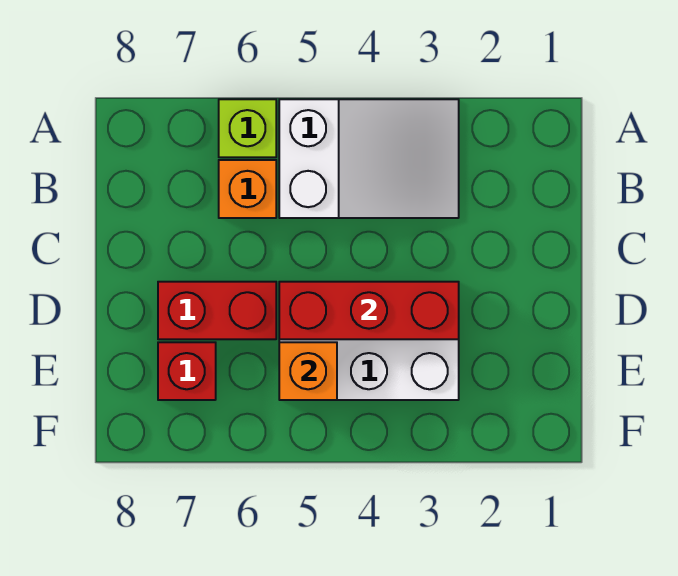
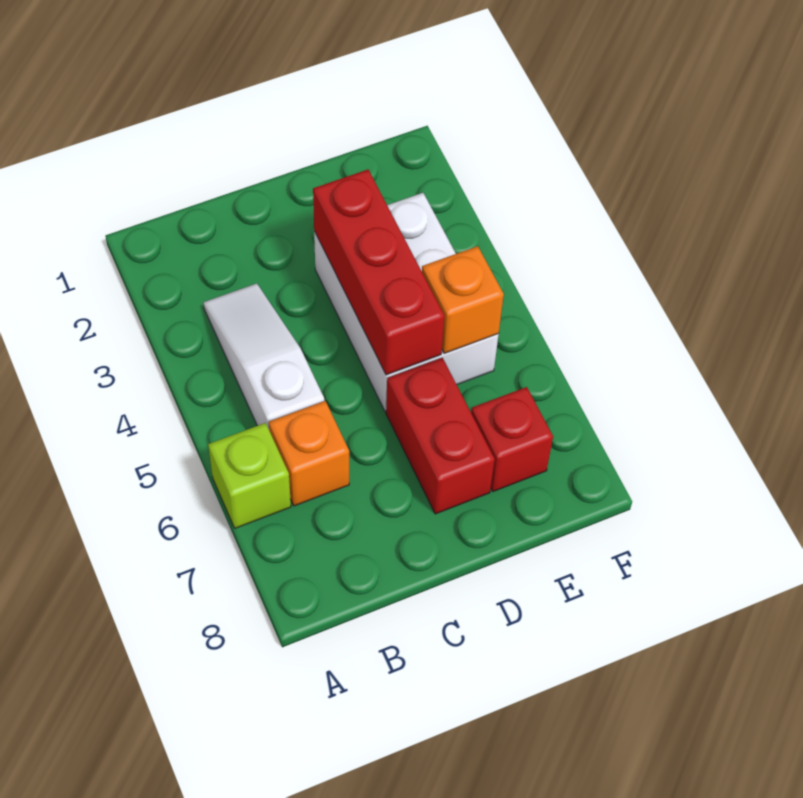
white slope A3:B5 level 1 top 5 -> white slope B3:B5 level 1 top 5

